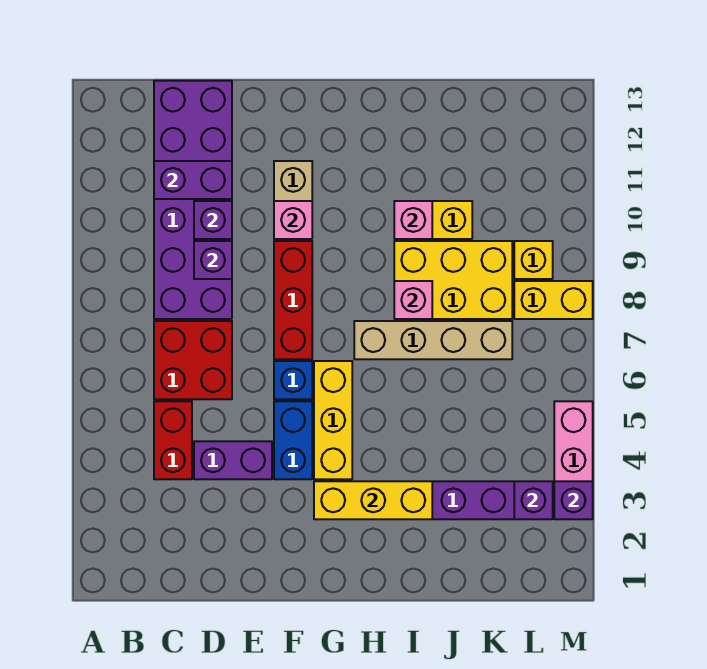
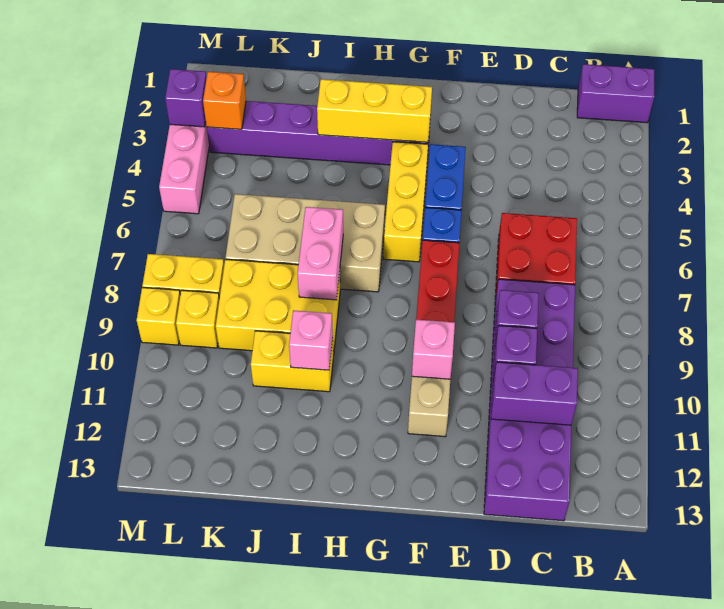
red brick C4:C5 level 1 -> none
purple brick D4:E4 level 1 -> purple brick A1:B1 level 1
tan brick H7:K7 level 1 -> tan brick H6:K7 level 1
pink brick I8 level 2 -> pink brick I7:I8 level 2
purple brick L3 level 2 -> orange brick L3 level 2
none -> yellow brick M9 level 1

